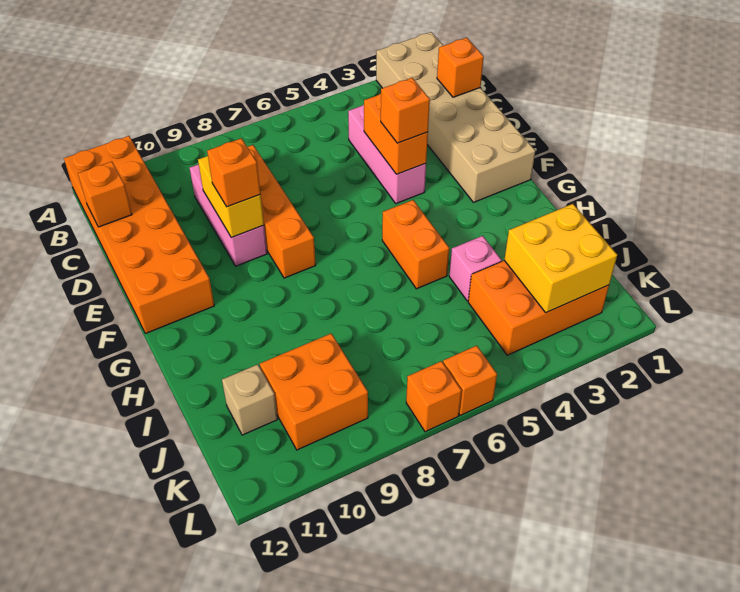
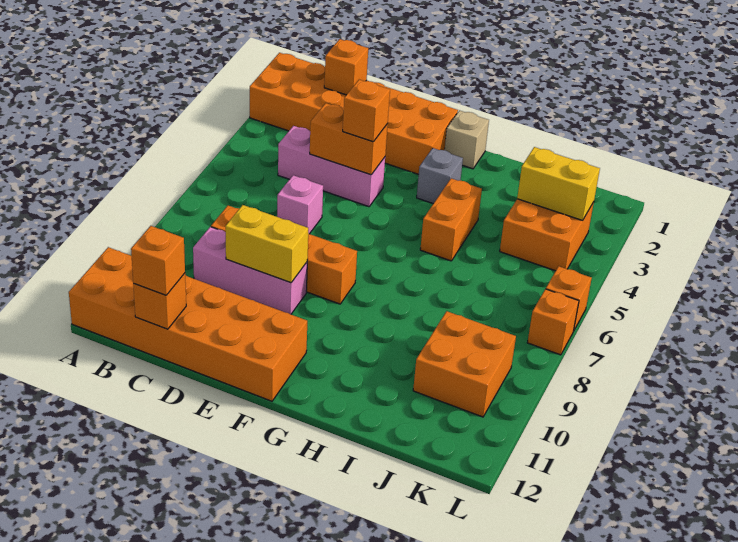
tan brick A1:F2 level 1 -> orange brick A1:F2 level 1
orange brick E9 level 3 -> orange brick C12 level 3
none -> grey brick G3 level 1
orange brick G5:H5 level 1 -> orange brick H4:H5 level 1
pink brick I4 level 1 -> pink brick D6 level 1
orange brick J2:K4 level 1 -> orange brick J3:K4 level 1
yellow brick J2:K3 level 2 -> yellow brick J3:K3 level 2
tan brick J11 level 1 -> tan brick G1 level 1

